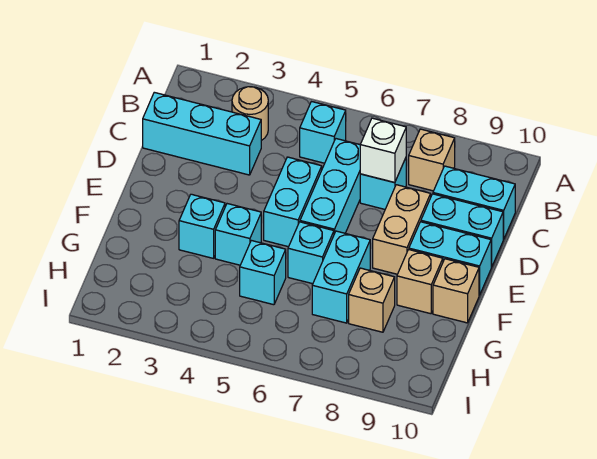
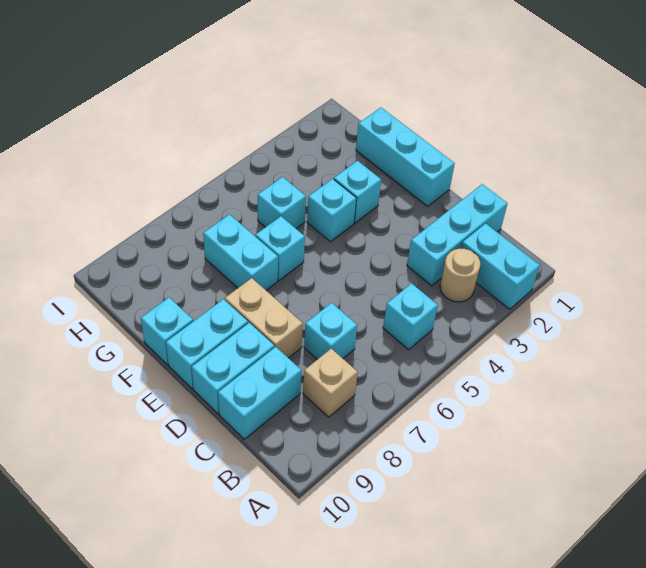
cyan brick C6:E6 level 1 -> cyan brick E1:G1 level 1
white brick C7 level 2 -> none
cyan brick D5:E5 level 1 -> cyan brick A2:B2 level 1
tan brick F9 level 1 -> none
tan brick F10 level 1 -> cyan brick F10 level 1
tan brick G8 level 1 -> none

